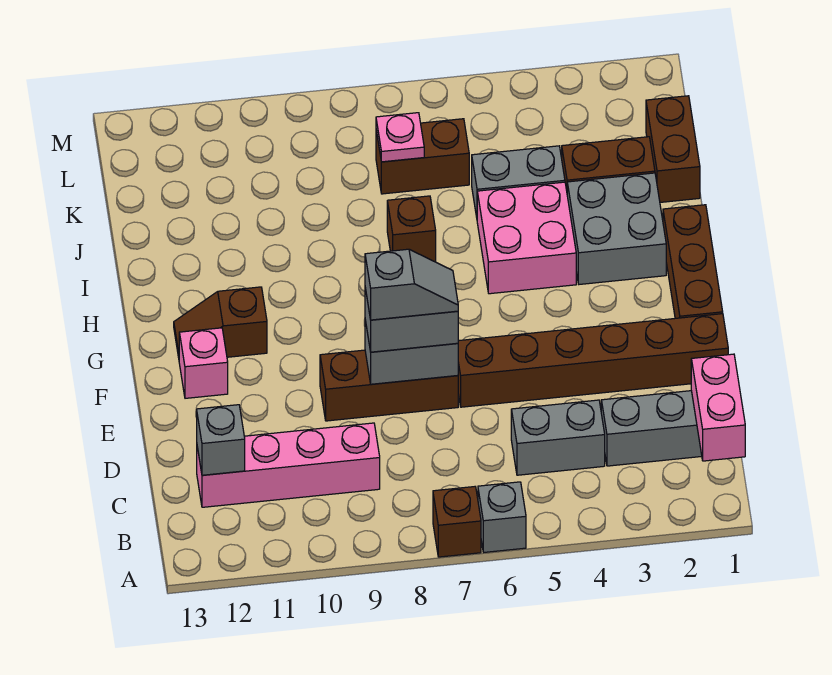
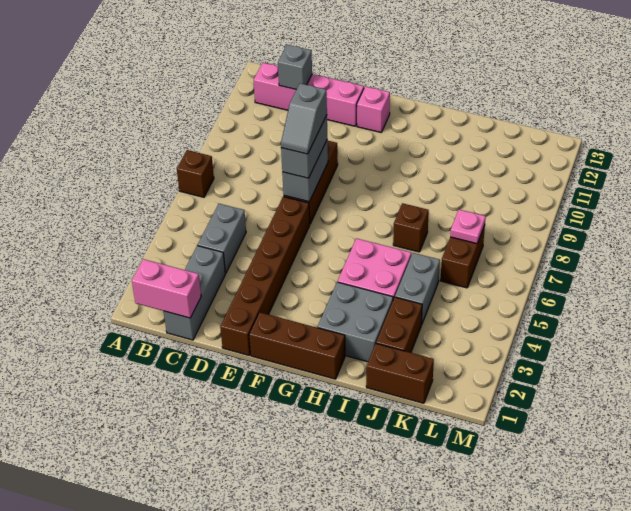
grey brick A6 level 1 -> none
pink brick C9:C12 level 1 -> pink brick B12:E12 level 1
brown slope G11:G12 level 1 top 11 -> none

